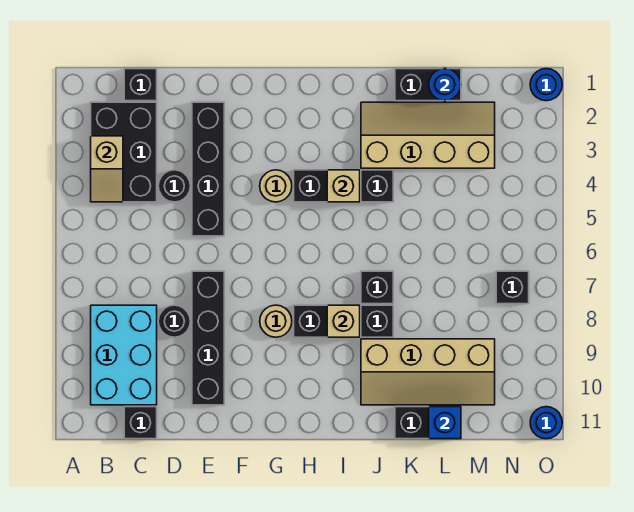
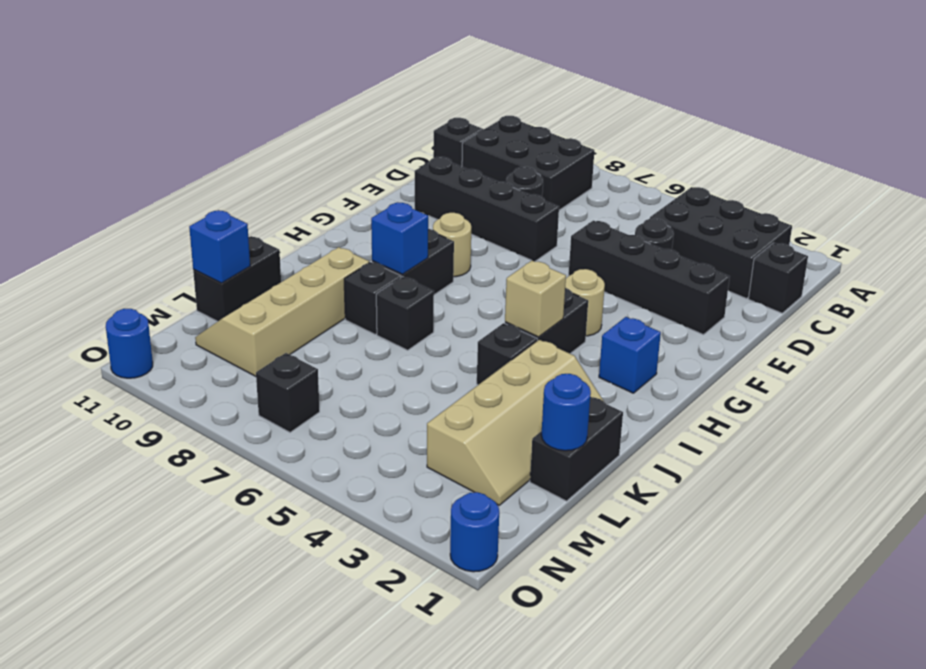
tan slope B3:B4 level 2 top 3 -> none
cyan brick B8:C10 level 1 -> black brick B8:C10 level 1
none -> blue brick H2 level 1
tan brick I8 level 2 -> blue brick I8 level 2

